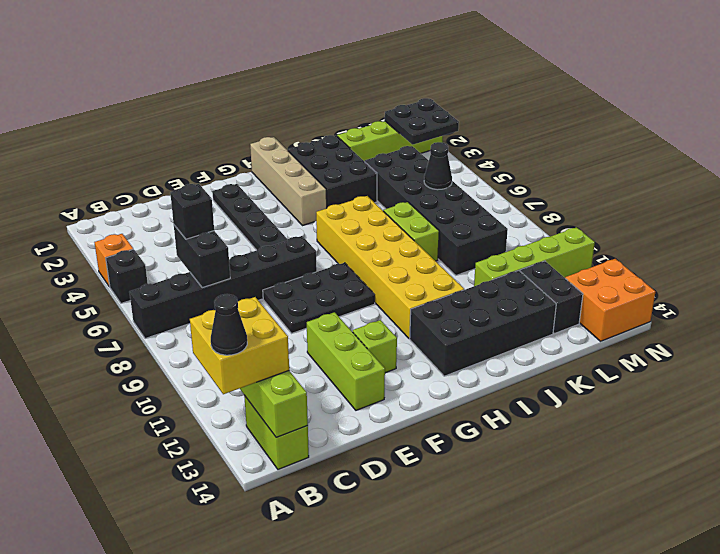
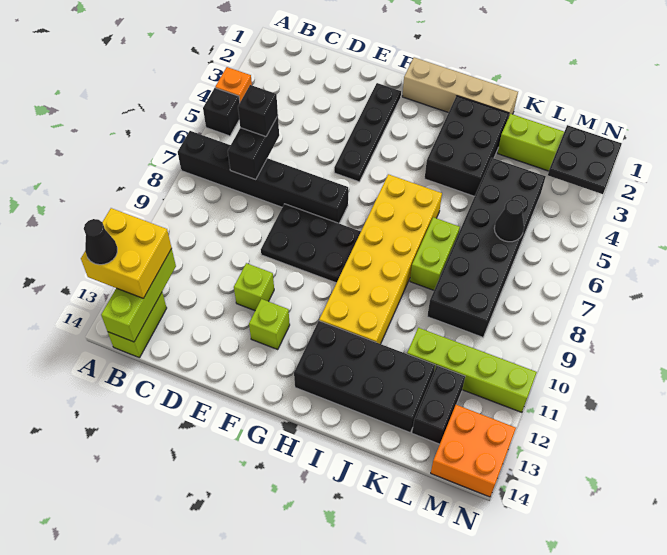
lime brick E11:E13 level 1 -> lime brick E11 level 1
tan brick H1:H4 level 1 -> tan brick G1:J1 level 1

